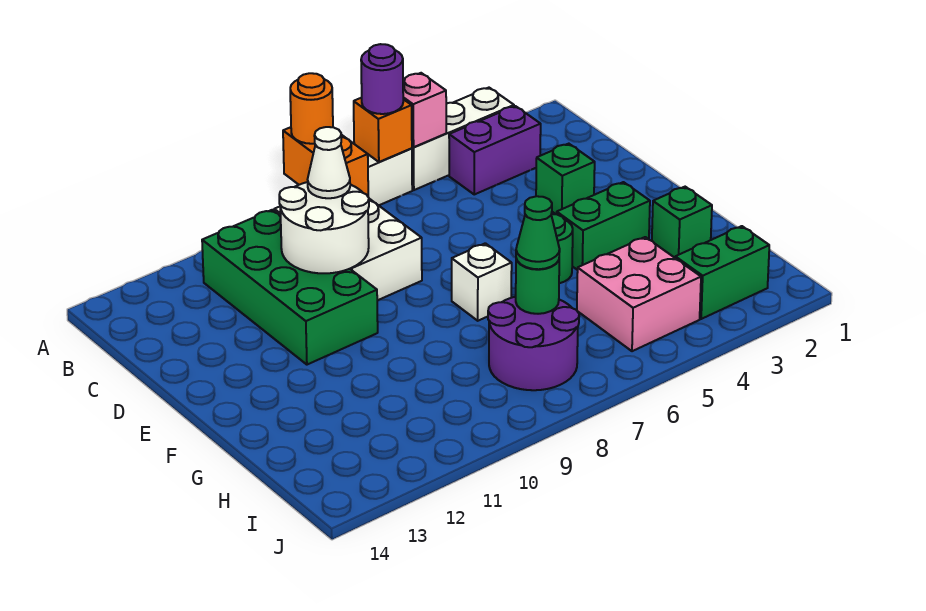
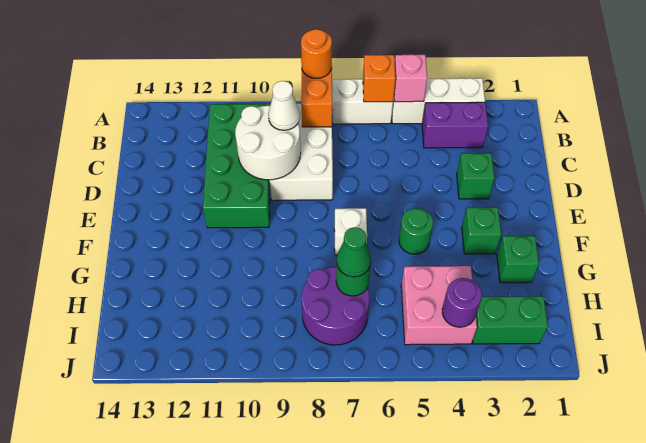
purple round brick A6 level 3 -> purple round brick I4 level 2
green brick F3:F4 level 1 -> green brick F3 level 1

